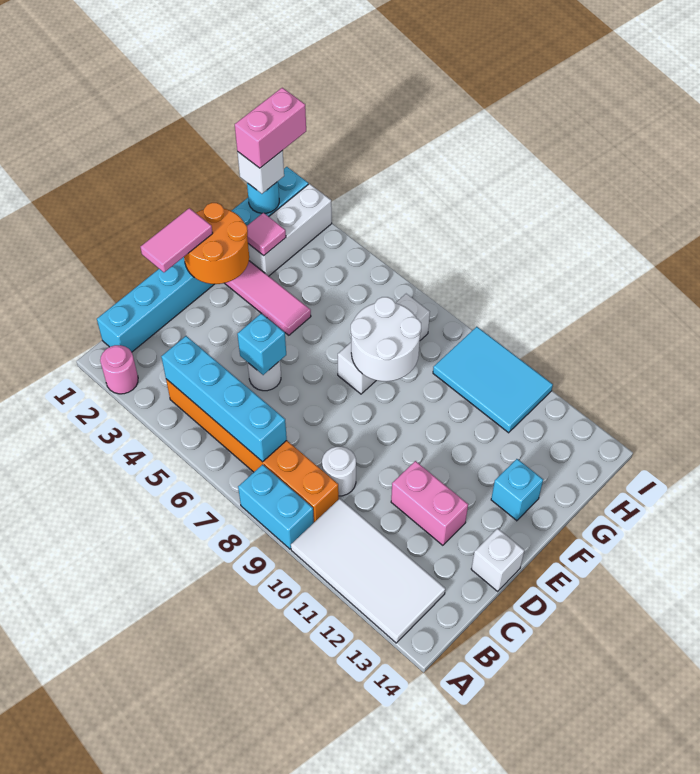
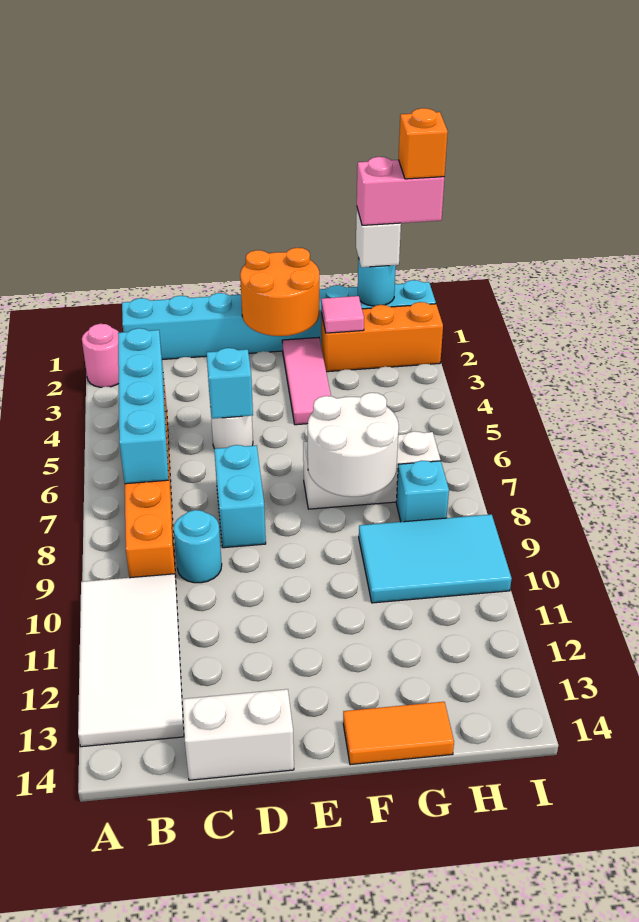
cyan brick A8:A9 level 1 -> cyan brick D7:D8 level 1
white round brick C9 level 1 -> cyan round brick C9 level 1
pink tile D1:E1 level 3 -> none
pink brick D11:D12 level 1 -> none
white brick D14 level 1 -> white brick C14:D14 level 1
cyan brick F13 level 1 -> cyan brick H8 level 1
none -> orange tile F14:G14 level 1
white brick G2:I2 level 1 -> orange brick G2:I2 level 1
cyan tile H9:I11 level 1 -> cyan tile G9:I10 level 1
none -> orange brick I1 level 5

